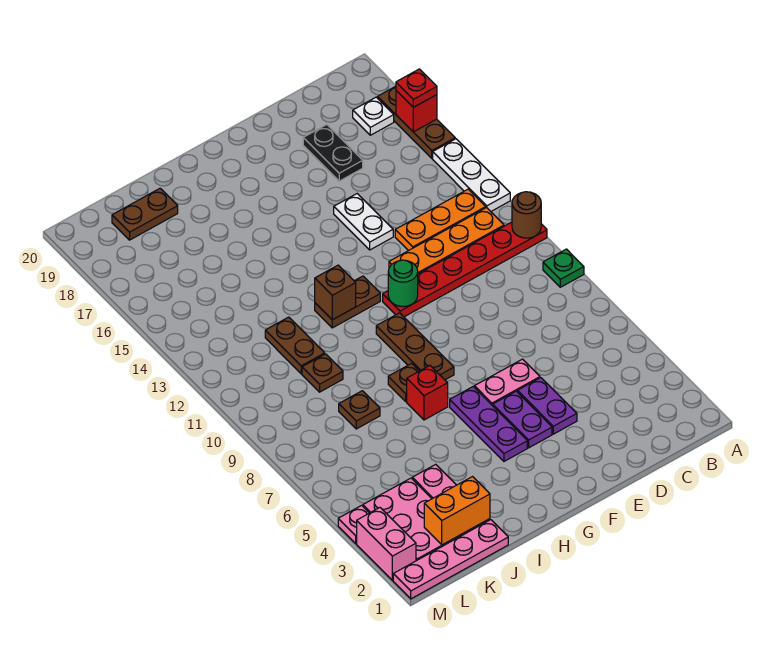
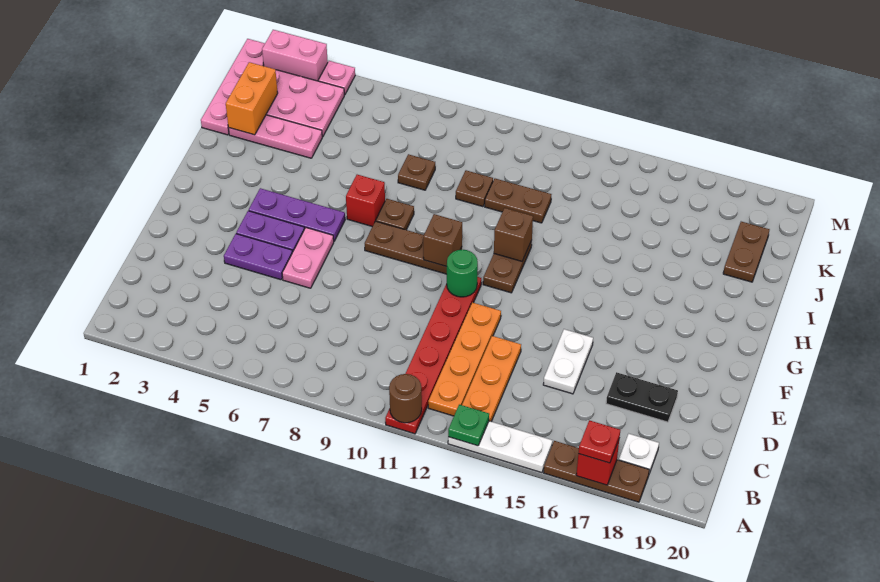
green plate A9 level 1 -> green plate A13 level 2
white plate E14:E15 level 1 -> white plate D15:E15 level 1
none -> brown brick G10 level 2

